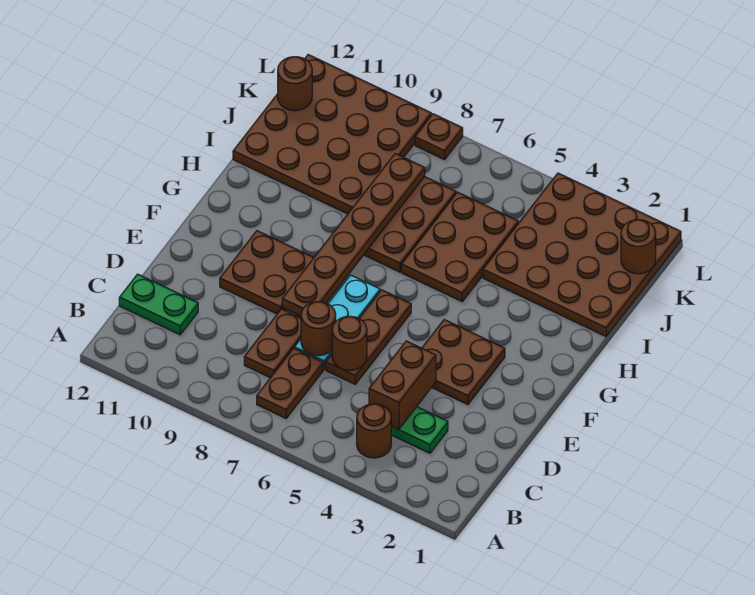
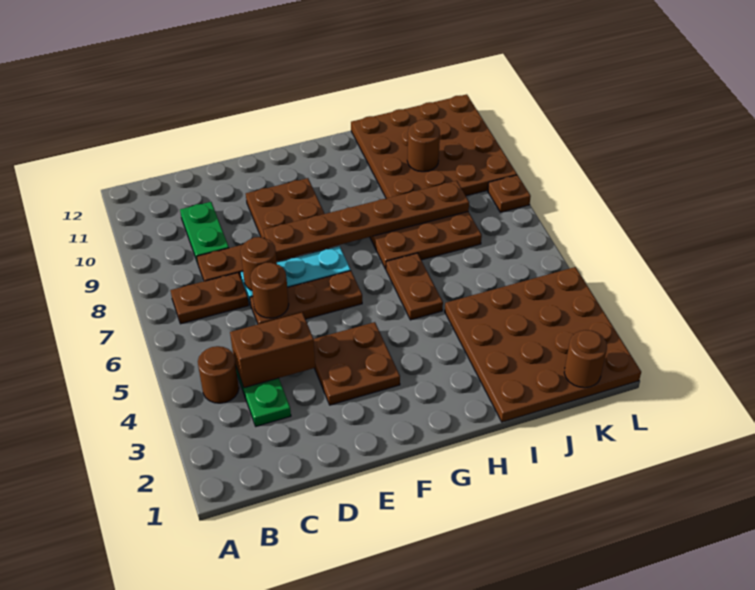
green plate C11:C12 level 1 -> green plate C9:C10 level 1
brown plate H5:J6 level 1 -> brown plate H5:H6 level 1
brown round brick K12 level 2 -> brown round brick J10 level 2

